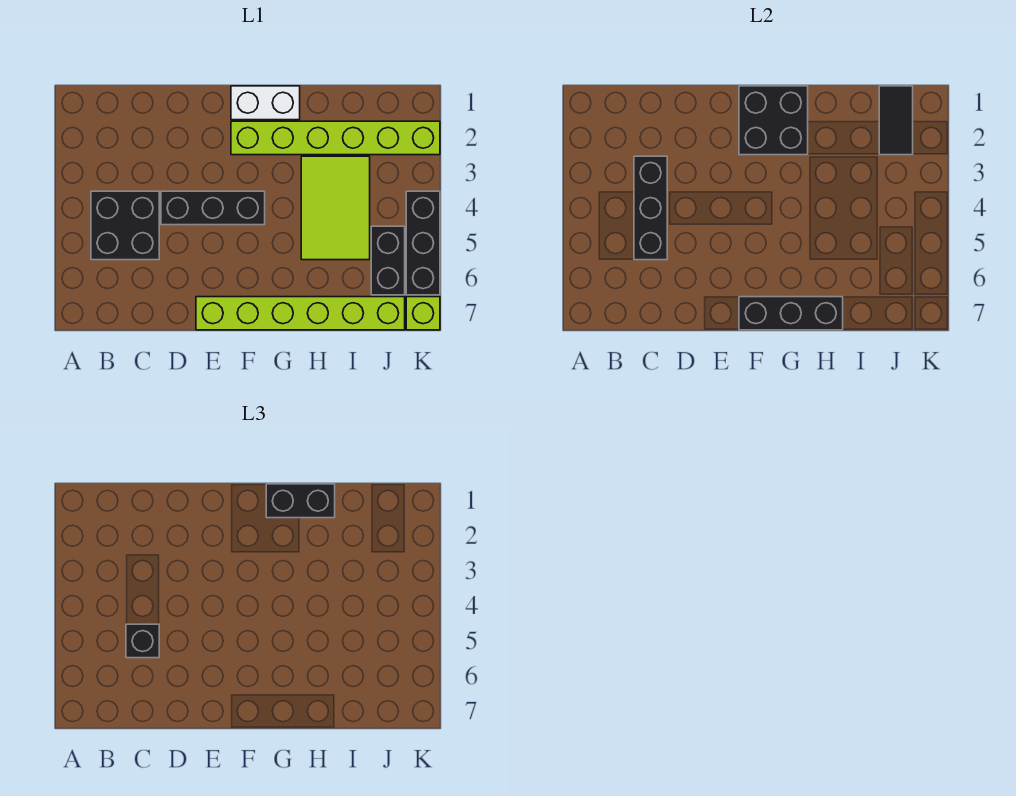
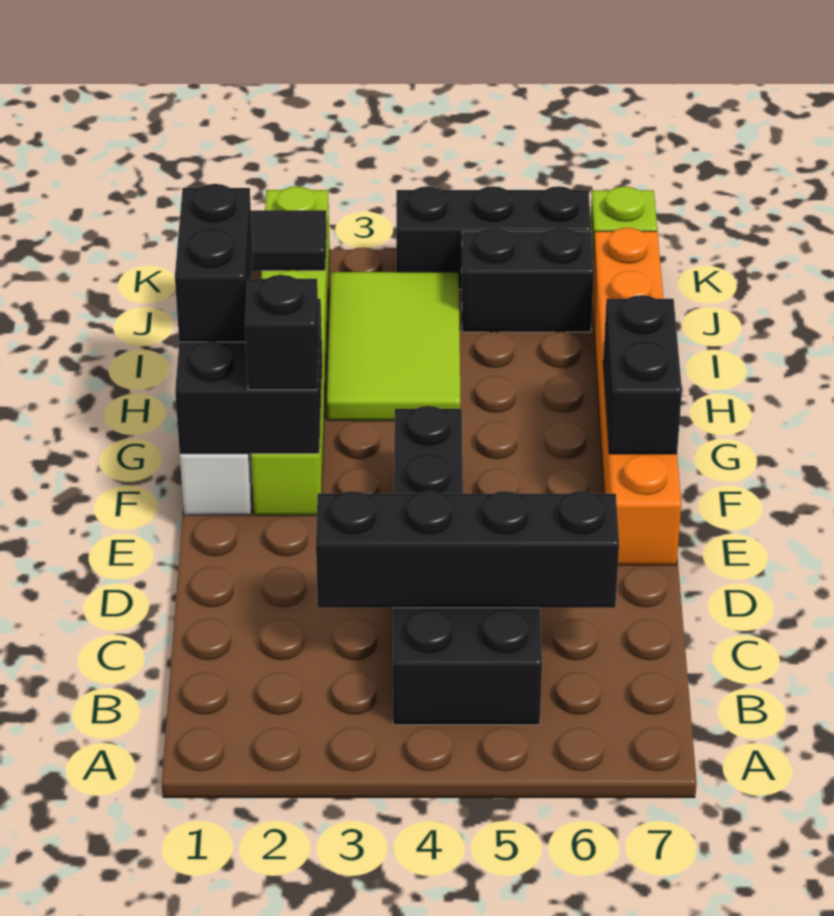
black brick C3:C5 level 2 -> black brick C3:C6 level 2
black brick C5 level 3 -> black brick F2 level 3
lime brick E7:J7 level 1 -> orange brick E7:J7 level 1
black brick F7:H7 level 2 -> black brick F7:G7 level 2
lime tile H3:I5 level 1 -> lime tile H3:J4 level 1

